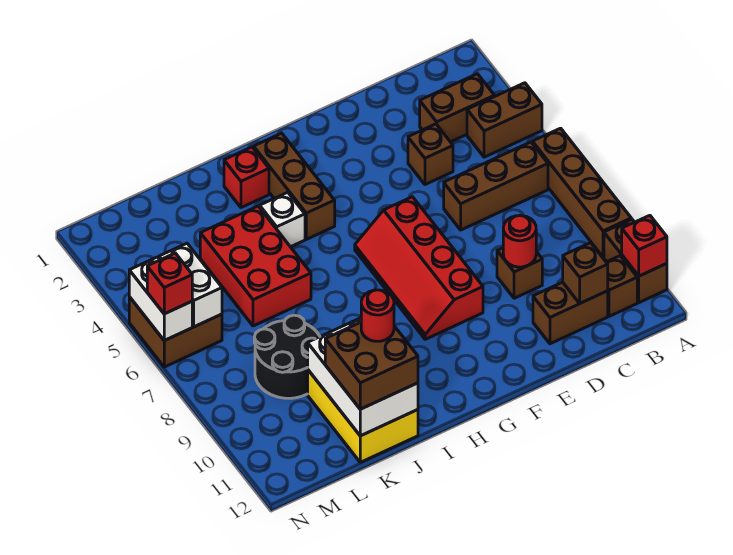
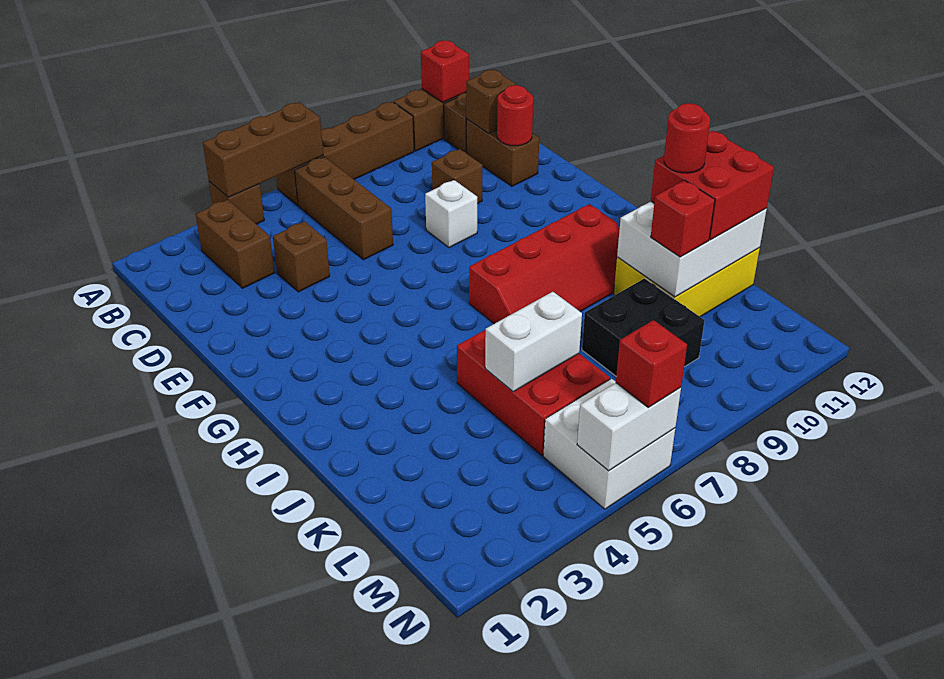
brown brick A4:B4 level 1 -> brown brick A4 level 1
red round brick D9 level 2 -> red round brick D11 level 2
red slope F6:G9 level 1 top F -> red slope H7:I10 level 1 top H
brown brick H2:H4 level 1 -> brown brick A4:A6 level 2
red brick I2 level 1 -> red brick K10 level 3
white brick I4 level 1 -> white brick E8 level 1
red brick J4:K6 level 1 -> red brick J5:L6 level 1
brown brick J11:K12 level 3 -> red brick J11:K12 level 3
black round brick K8:L9 level 1 -> black brick K8:L9 level 1
brown brick M5:N6 level 1 -> white brick M5:N6 level 1
white brick M5:M6 level 2 -> white brick K5:K6 level 2

